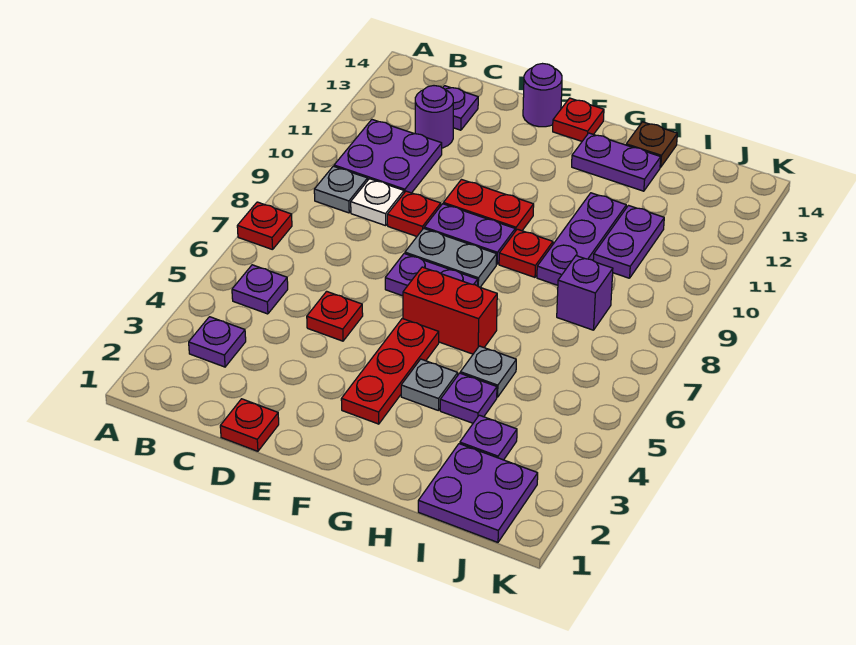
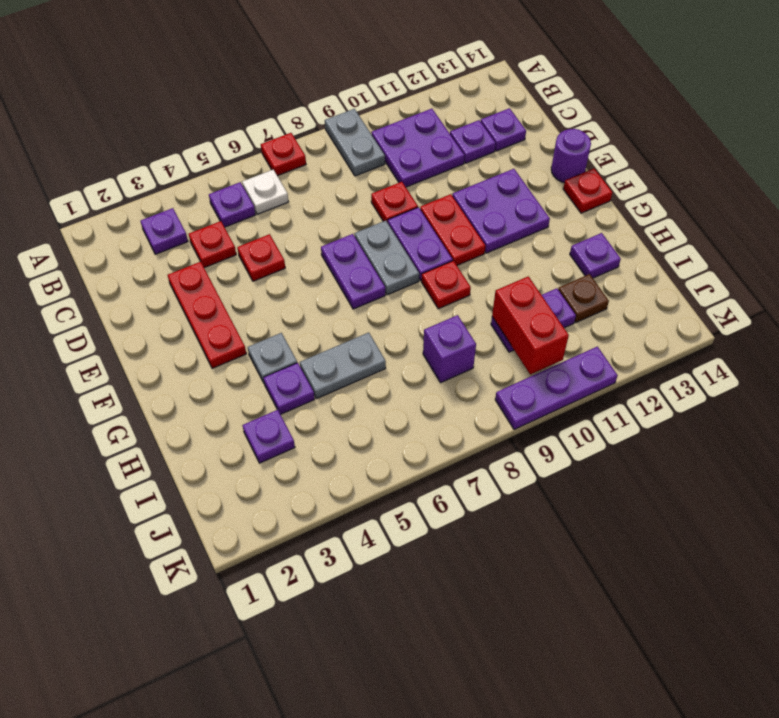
grey plate B9 level 1 -> grey plate A9:B9 level 1
white plate C9 level 1 -> white plate B6 level 1
purple round brick C12 level 1 -> purple plate C12 level 1
red plate D1 level 1 -> red plate C4 level 1
red plate F3:F5 level 1 -> red plate D3:F3 level 1
red brick F6:G6 level 1 -> red brick I10:J10 level 2
purple plate G13:H13 level 1 -> purple plate H13 level 1
grey plate H5 level 1 -> grey plate H5:H6 level 1
purple plate H9:H11 level 1 -> purple plate K9:K11 level 1
brown plate H14 level 1 -> brown plate I12 level 1
purple plate I1:J2 level 1 -> purple plate E11:F12 level 1

